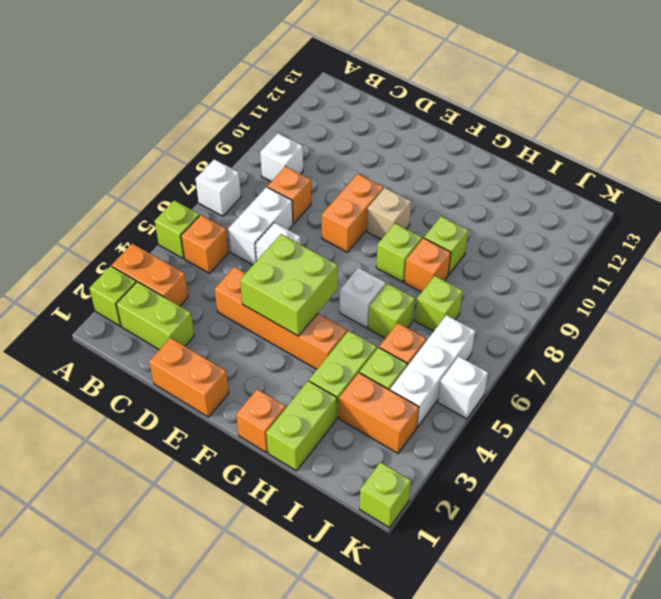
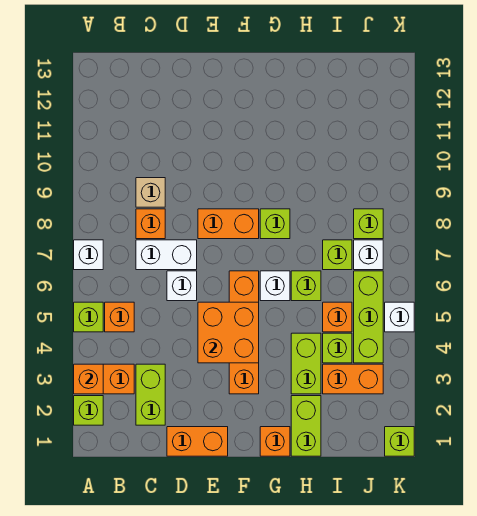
lime brick B2:C2 level 1 -> lime brick C2:C3 level 1
white brick B9 level 1 -> white brick J7 level 1
white brick C6:C7 level 1 -> white brick C7:D7 level 1
orange brick D4:G4 level 1 -> orange brick F3:F6 level 1
lime brick E4:F5 level 2 -> orange brick E4:F5 level 2
orange brick E8:E9 level 1 -> orange brick E8:F8 level 1
tan brick F9 level 1 -> tan brick C9 level 1
orange brick H8 level 1 -> orange brick A3 level 2
lime brick H9 level 1 -> lime brick J8 level 1
white brick J4:J6 level 1 -> lime brick J4:J6 level 1

